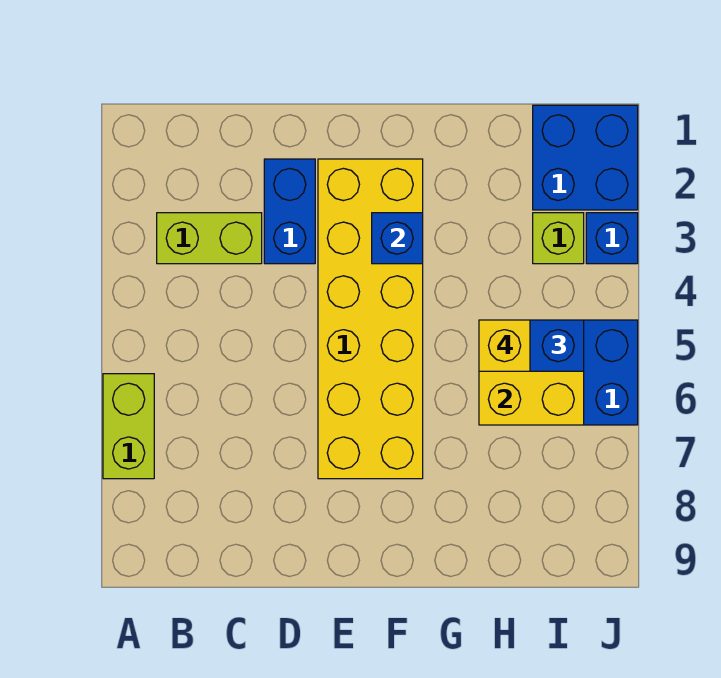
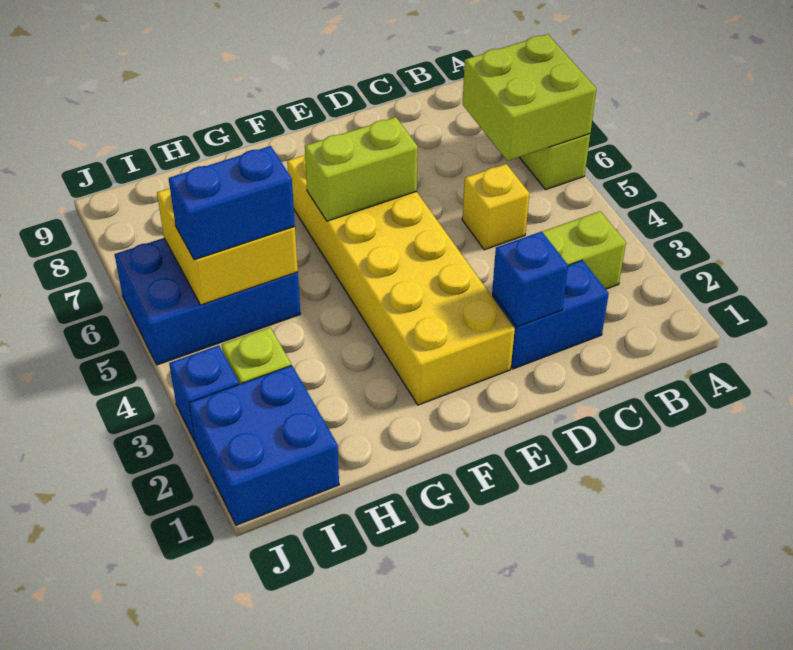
none -> lime brick A6:B7 level 2
blue brick D2:D3 level 1 -> blue brick C2:D2 level 1
none -> lime brick E6:F6 level 2
blue brick F3 level 2 -> blue brick D2 level 2
yellow brick H5 level 4 -> yellow brick C5 level 1

